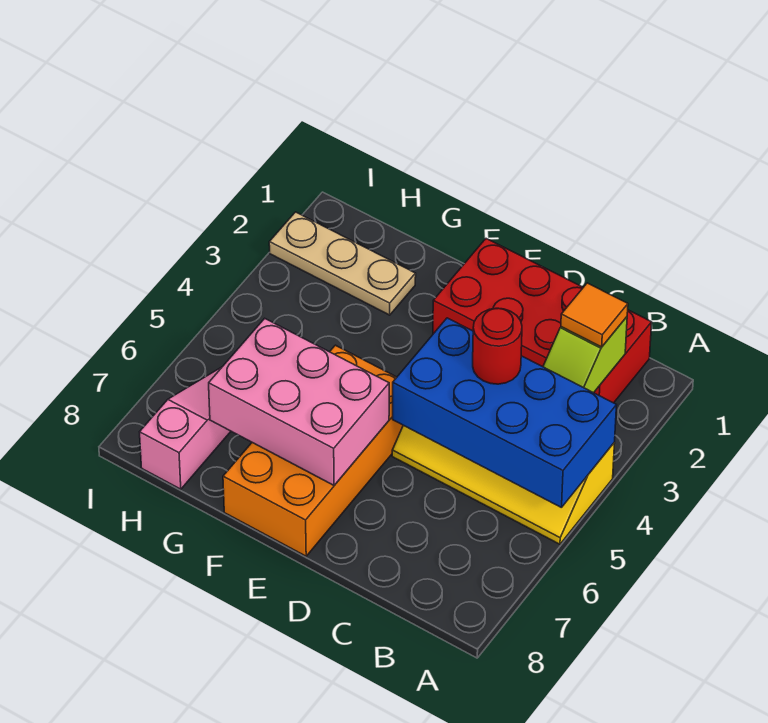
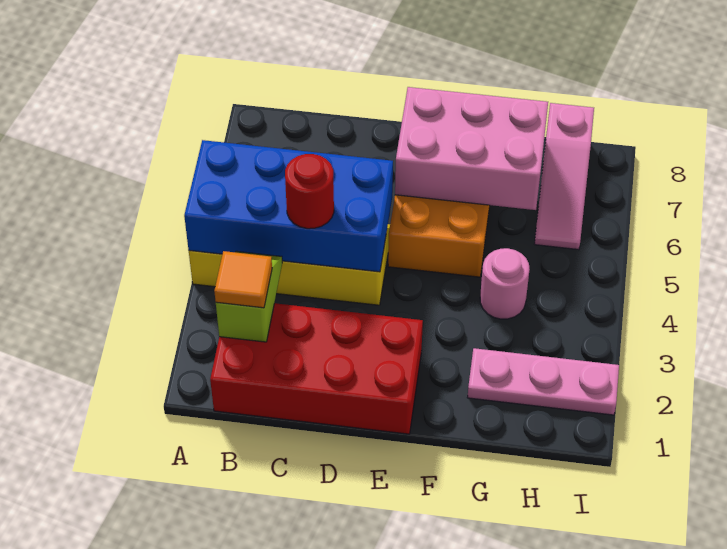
tan plate G2:I2 level 1 -> pink plate G2:I2 level 1
none -> pink round brick G4 level 1

